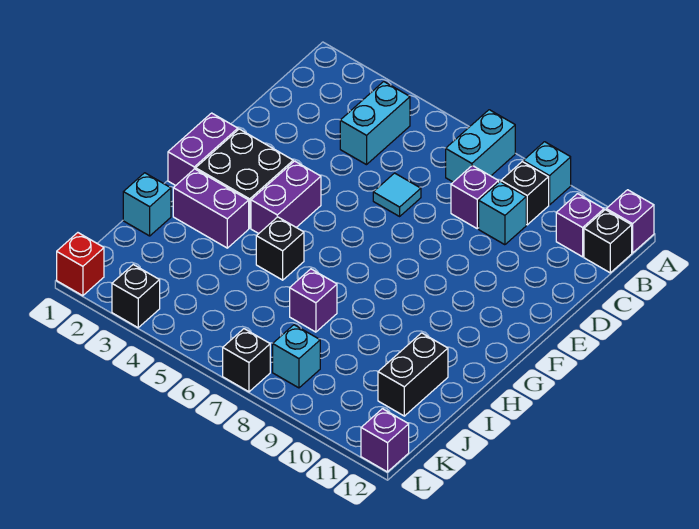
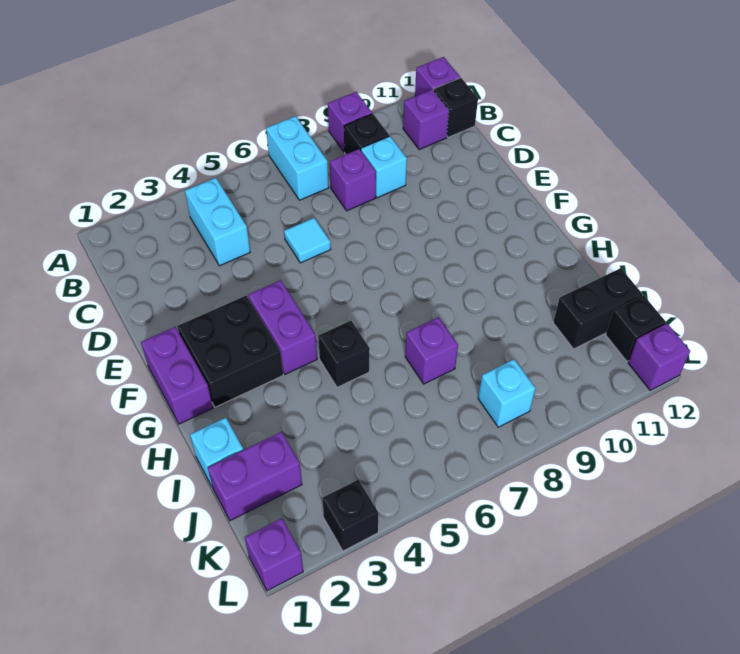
cyan brick A9 level 1 -> purple brick A9 level 1
purple brick H2:H3 level 1 -> purple brick J1:J2 level 1
black brick I11:J11 level 1 -> black brick J11:J12 level 1
red brick L1 level 1 -> purple brick L1 level 1
black brick L7 level 1 -> black brick K12 level 1

